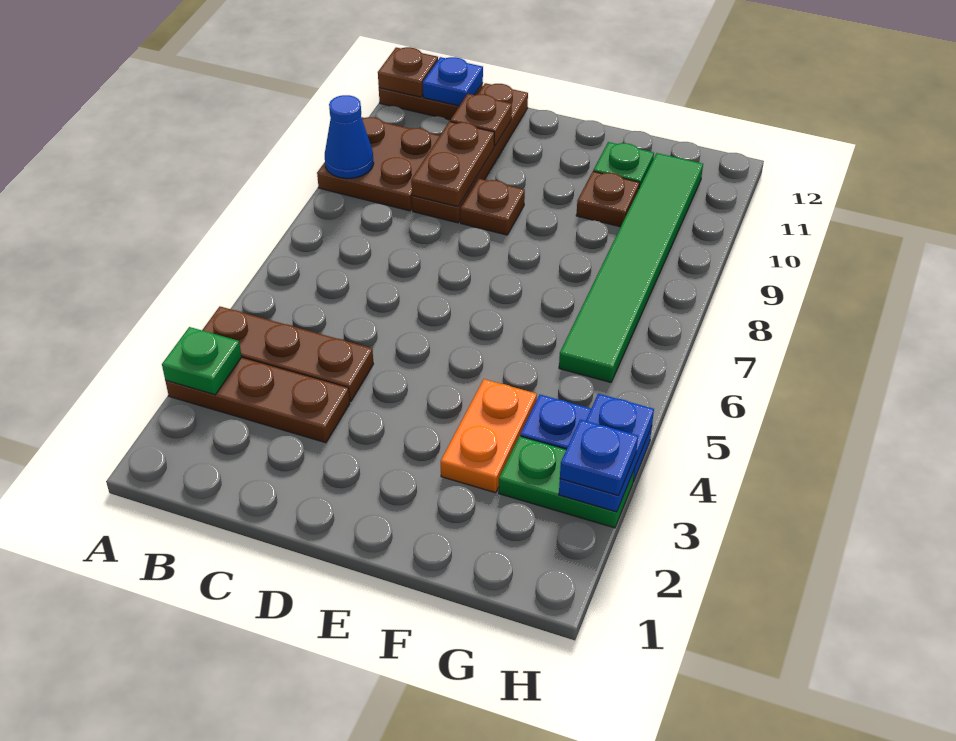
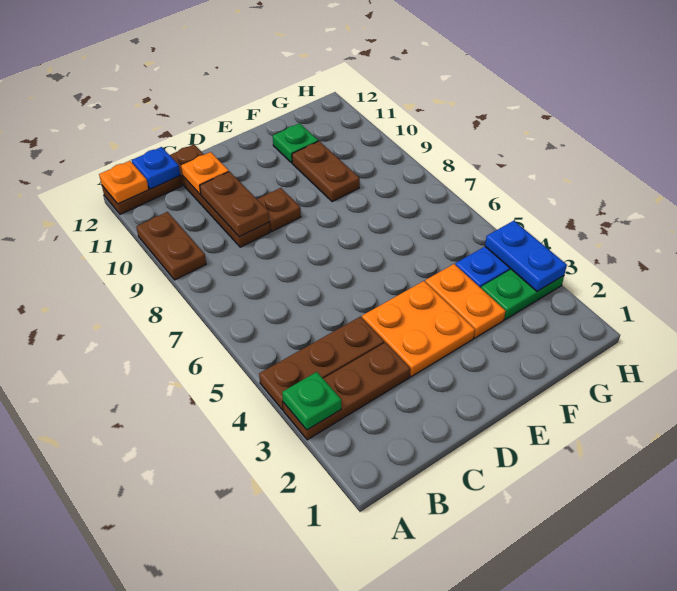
brown plate A9:B10 level 1 -> brown plate A9:A10 level 1
blue cone A9 level 2 -> none
brown plate A12 level 2 -> orange plate A12 level 2
brown plate C11 level 2 -> orange plate C11 level 2
none -> orange plate D3:E4 level 1
brown plate F10 level 1 -> brown plate F9:F10 level 1
green tile G6:G11 level 1 -> none
blue plate H3 level 3 -> none

